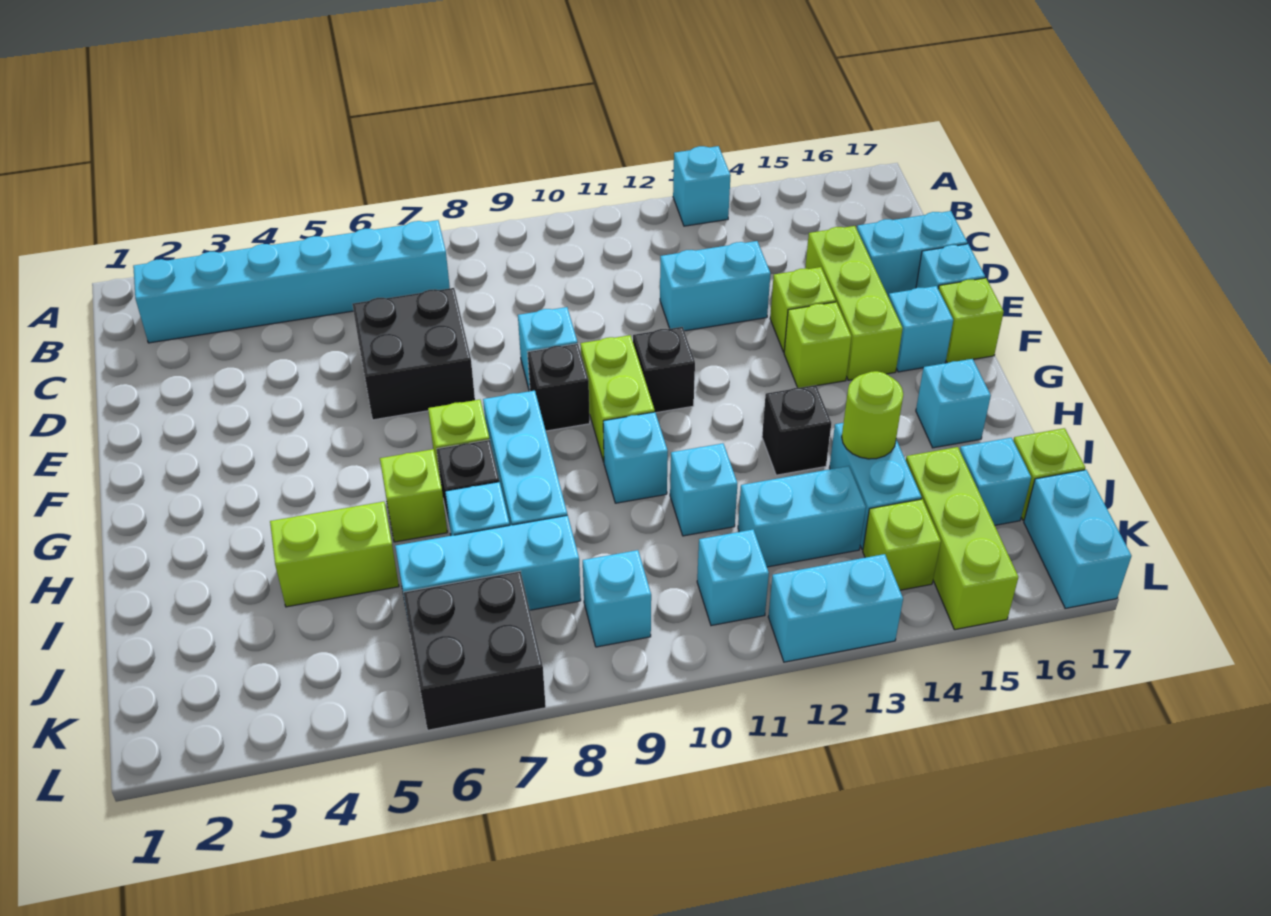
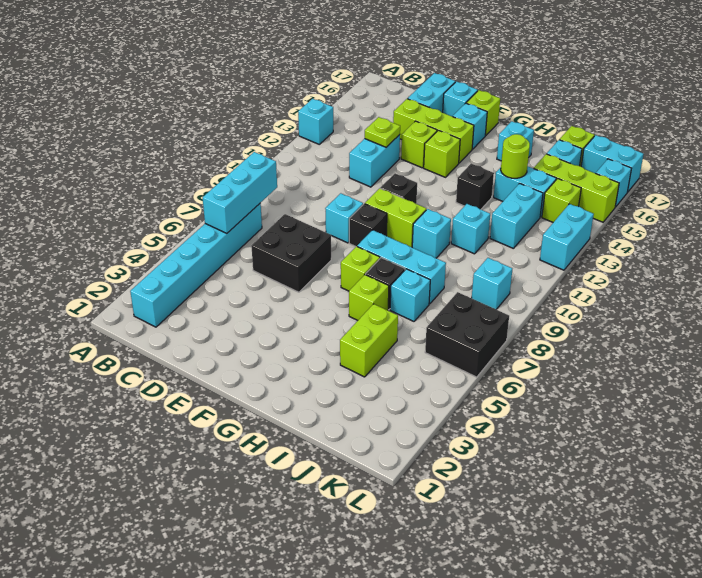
none -> lime plate D13 level 2
cyan brick J6:J8 level 1 -> cyan brick B6:B8 level 2
cyan brick K11 level 1 -> cyan brick L16 level 1

